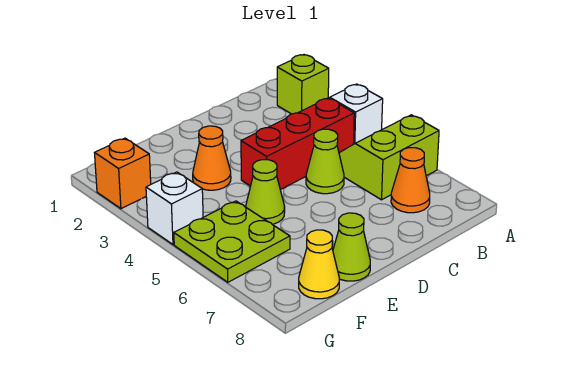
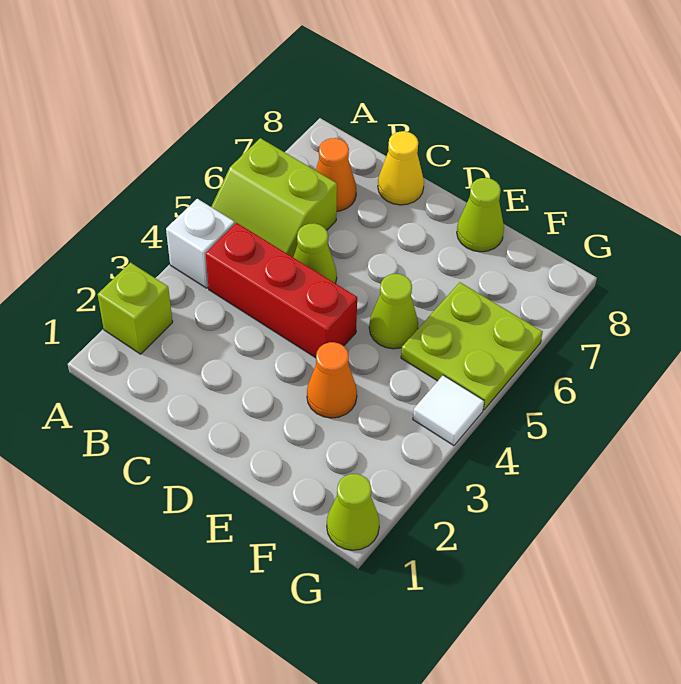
yellow cone F8 level 1 -> yellow cone C8 level 1
none -> lime cone G1 level 1
orange brick G2 level 1 -> none
white brick G4 level 1 -> white tile G4 level 1

